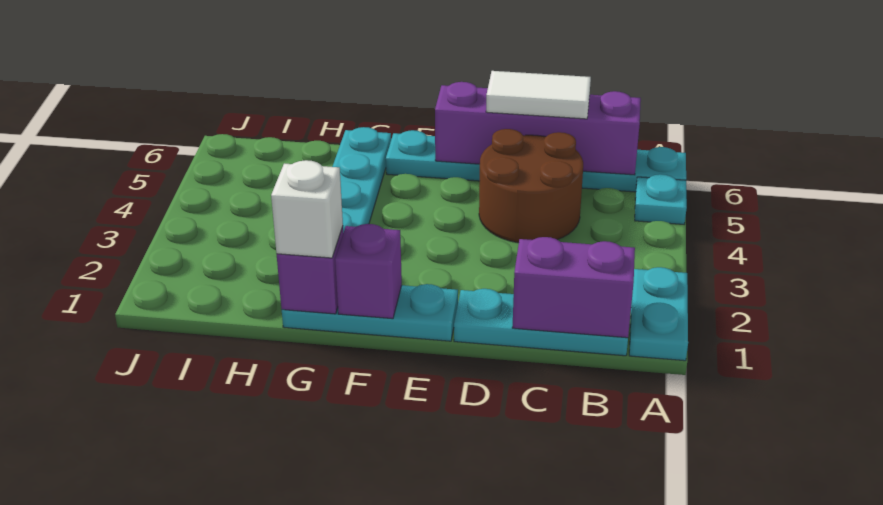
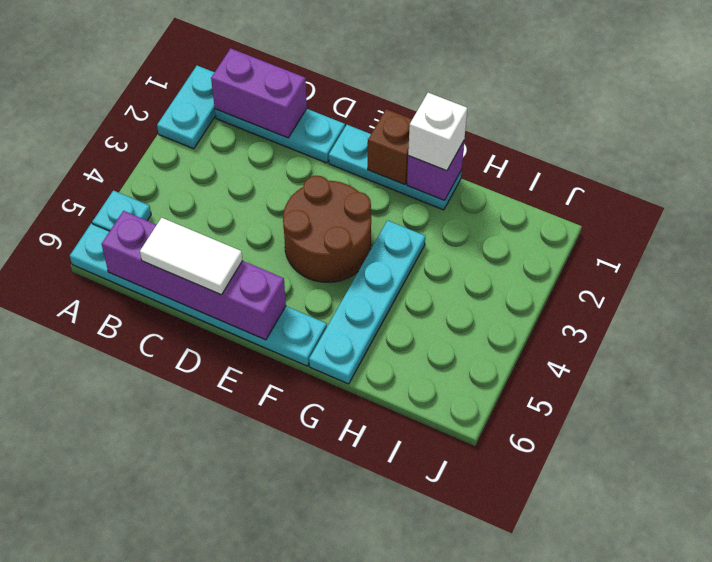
brown round brick C4:D5 level 1 -> brown round brick E3:F4 level 1
purple brick F1 level 2 -> brown brick F1 level 2

